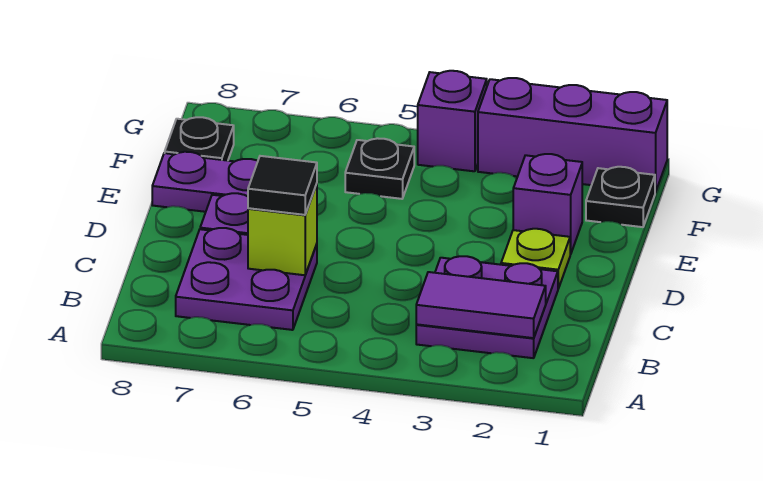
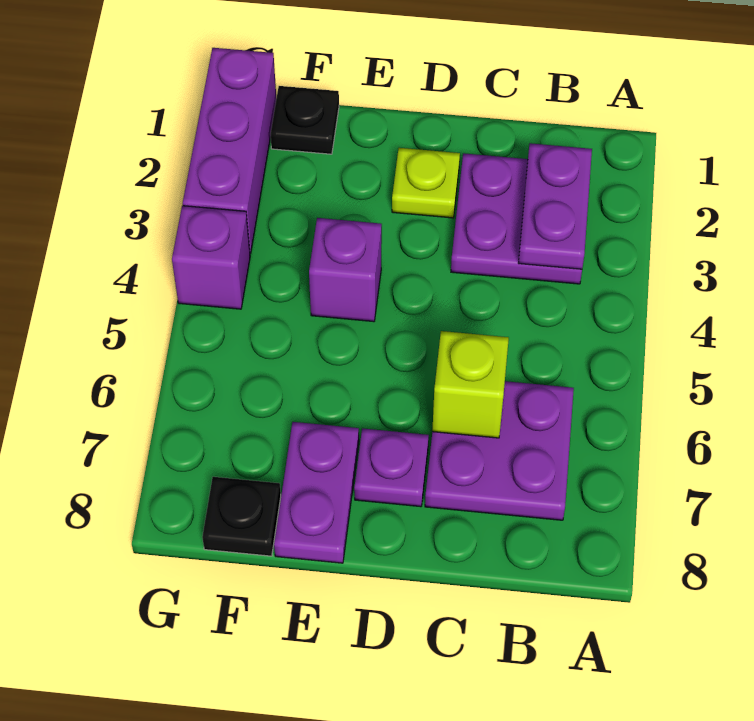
purple tile B2:B3 level 2 -> purple plate B2:B3 level 2
black tile C6 level 3 -> none
purple brick E2 level 1 -> purple brick E4 level 1
black plate F5 level 1 -> none

